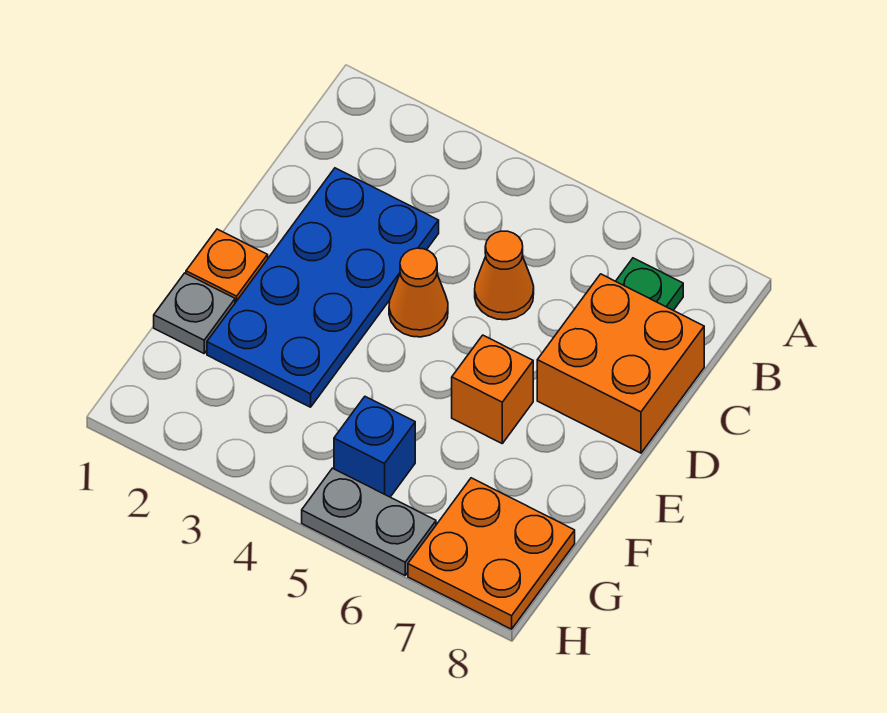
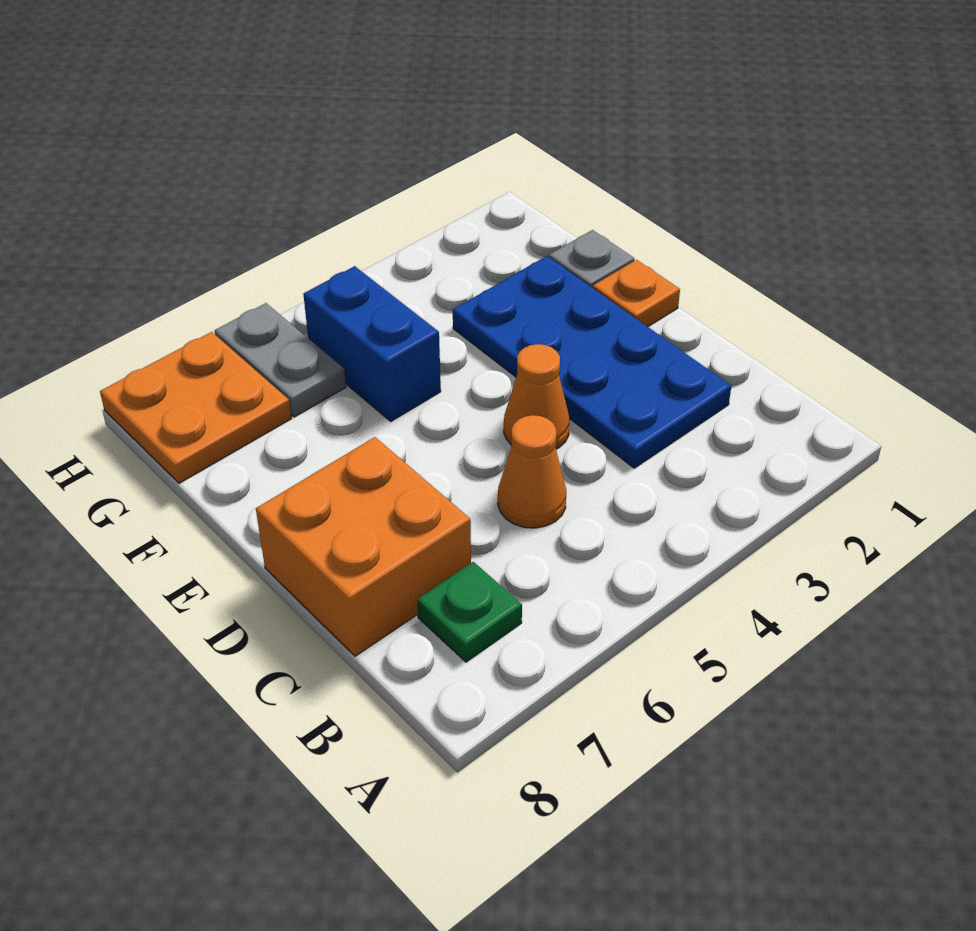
orange brick E6 level 1 -> none
blue brick G5 level 1 -> blue brick F5:G5 level 1
grey plate H5:H6 level 1 -> grey plate G6:H6 level 1

